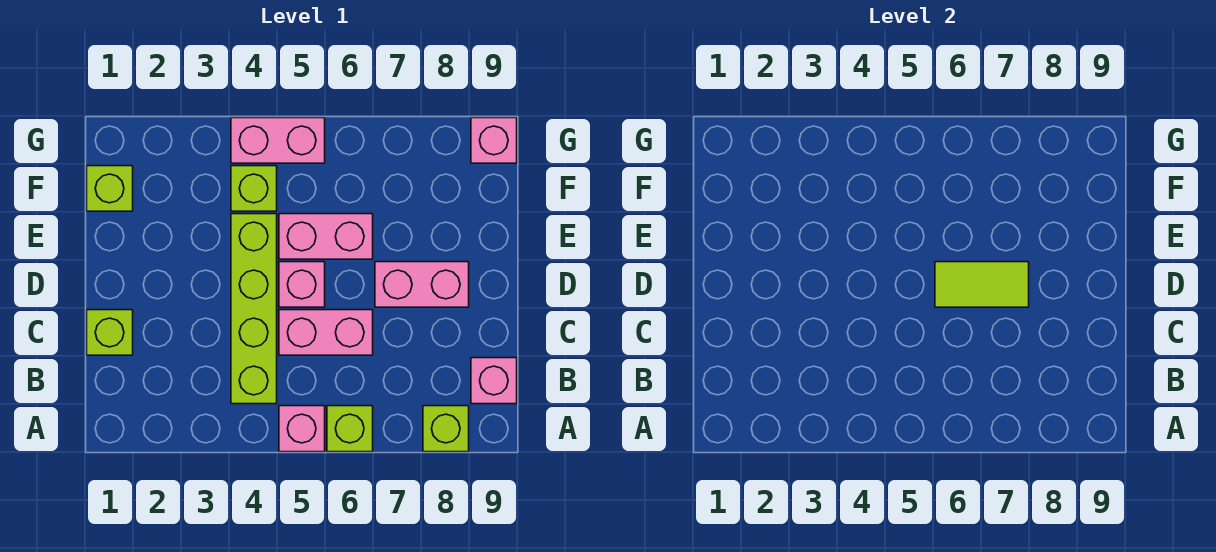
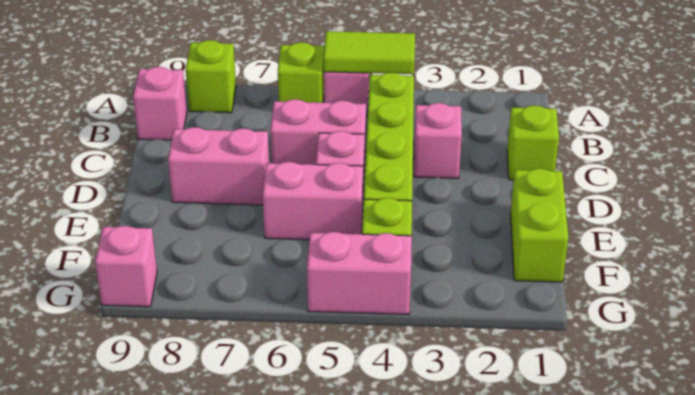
none -> pink brick C3 level 1
lime tile D6:D7 level 2 -> lime tile A4:A5 level 2
lime brick F1 level 1 -> lime brick E1:F1 level 1

